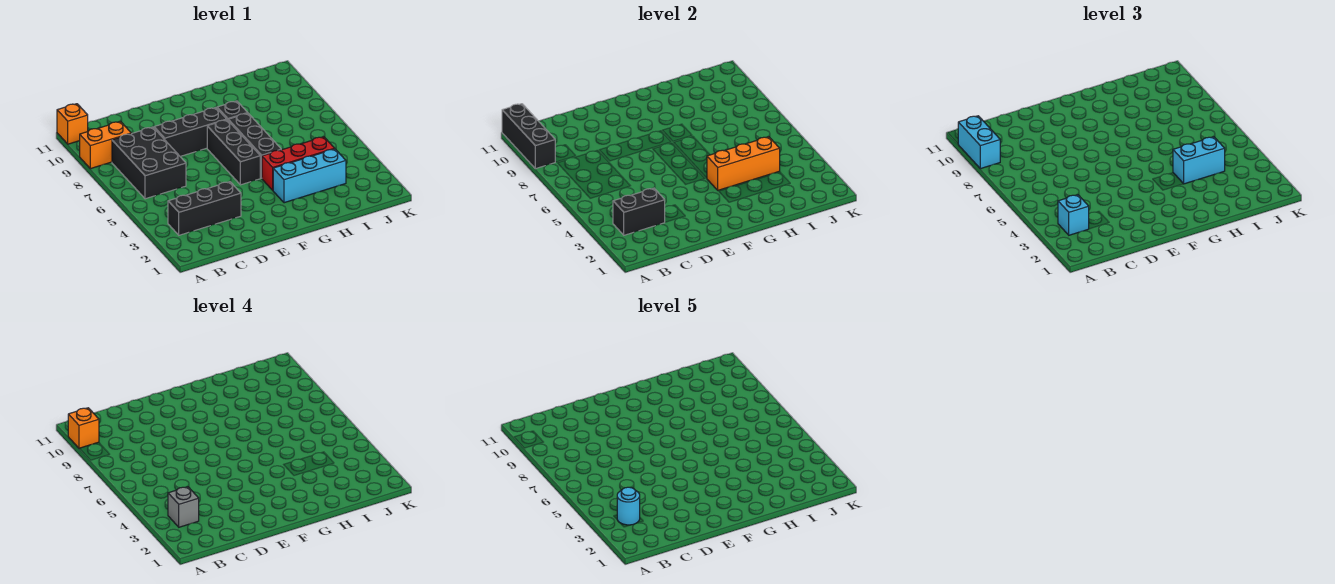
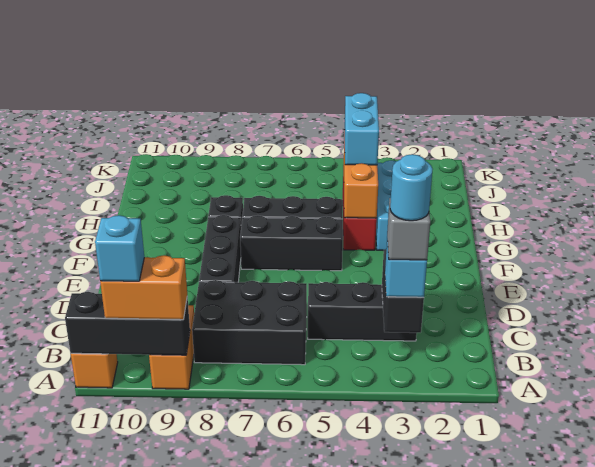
cyan brick A9:A10 level 3 -> orange brick A9:A10 level 3
orange brick A10 level 4 -> cyan brick A10 level 4
black brick B3:D3 level 1 -> black brick C3:C5 level 1

